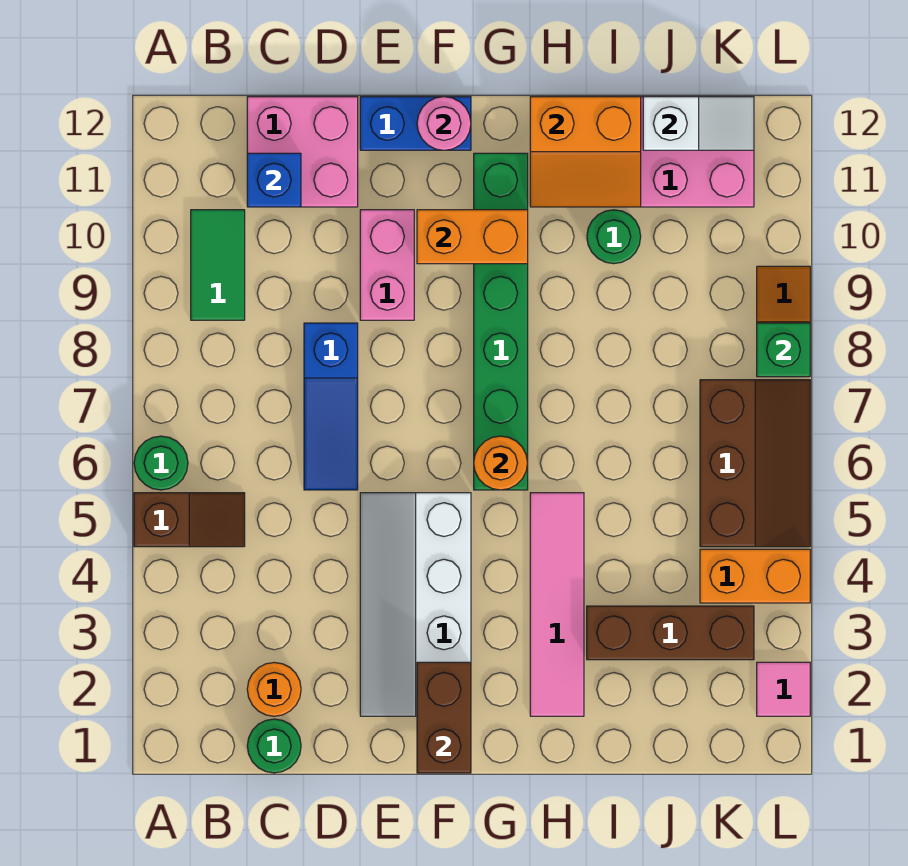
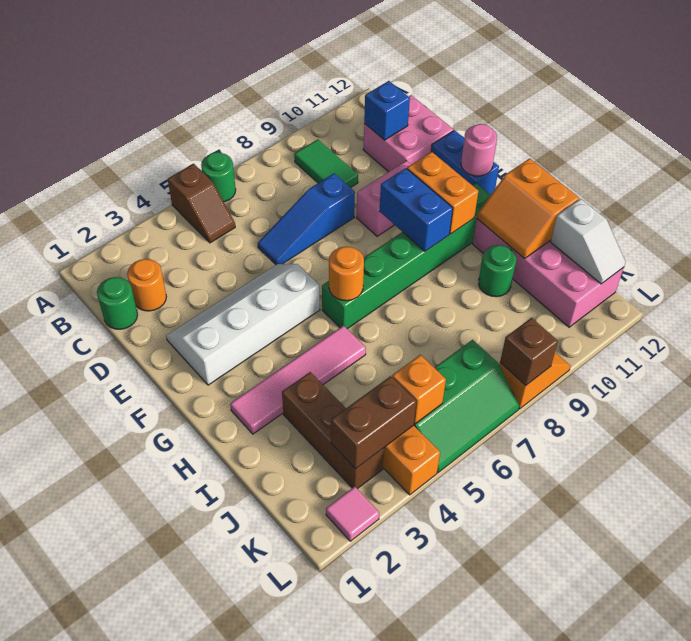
green tile B9:B10 level 1 -> green tile B9:C9 level 1
brown brick F1:F2 level 2 -> brown brick K3:K4 level 2
none -> blue brick F9:G9 level 2
brown slope K5:L7 level 1 top K -> green slope K5:L7 level 1 top K
none -> orange brick K5 level 2
green brick L8 level 2 -> brown brick L8 level 2

